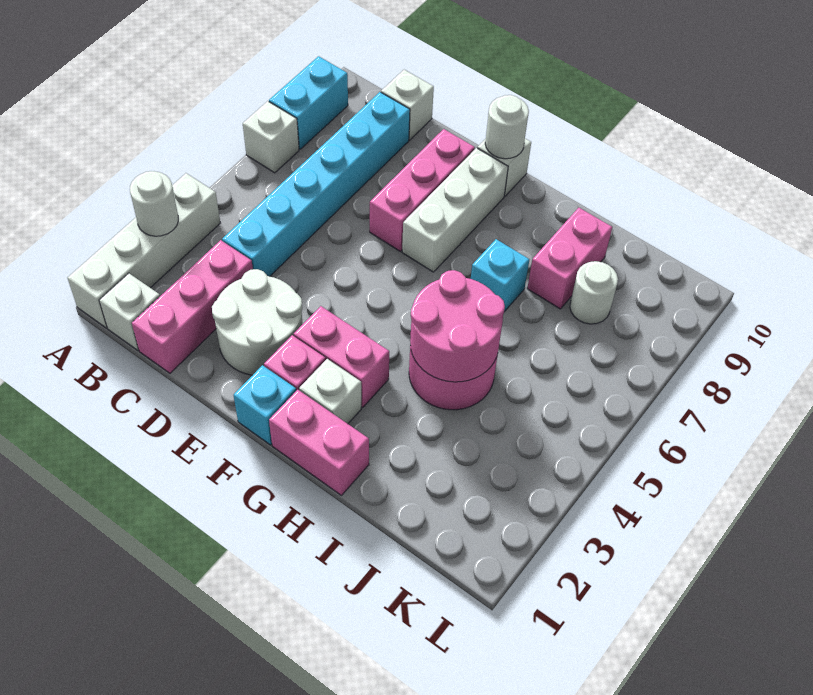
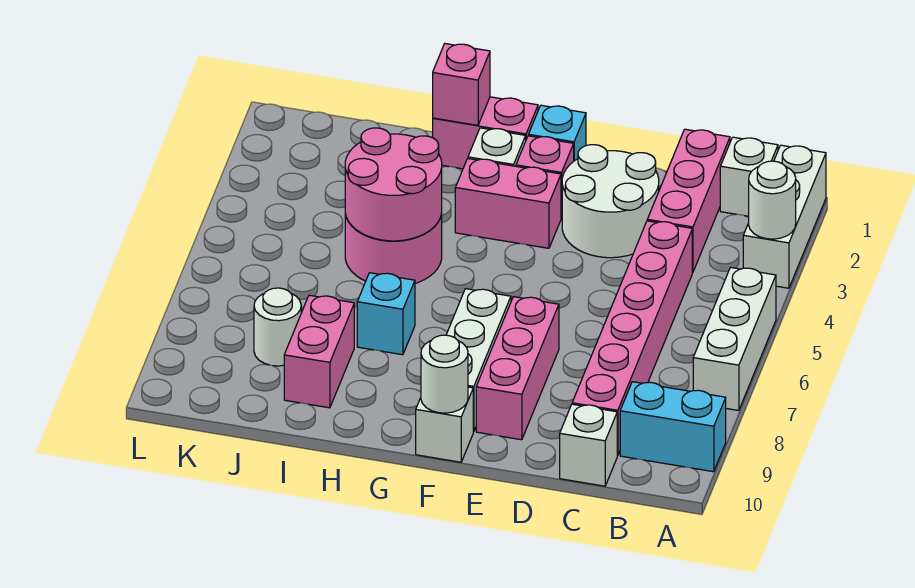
white brick A1:A4 level 1 -> white brick A1:A3 level 1
white brick A7 level 1 -> white brick A5:A7 level 1
cyan brick A8:A9 level 1 -> cyan brick A9:B9 level 1
cyan brick C4:C9 level 1 -> pink brick C4:C9 level 1
none -> pink brick H1 level 2

